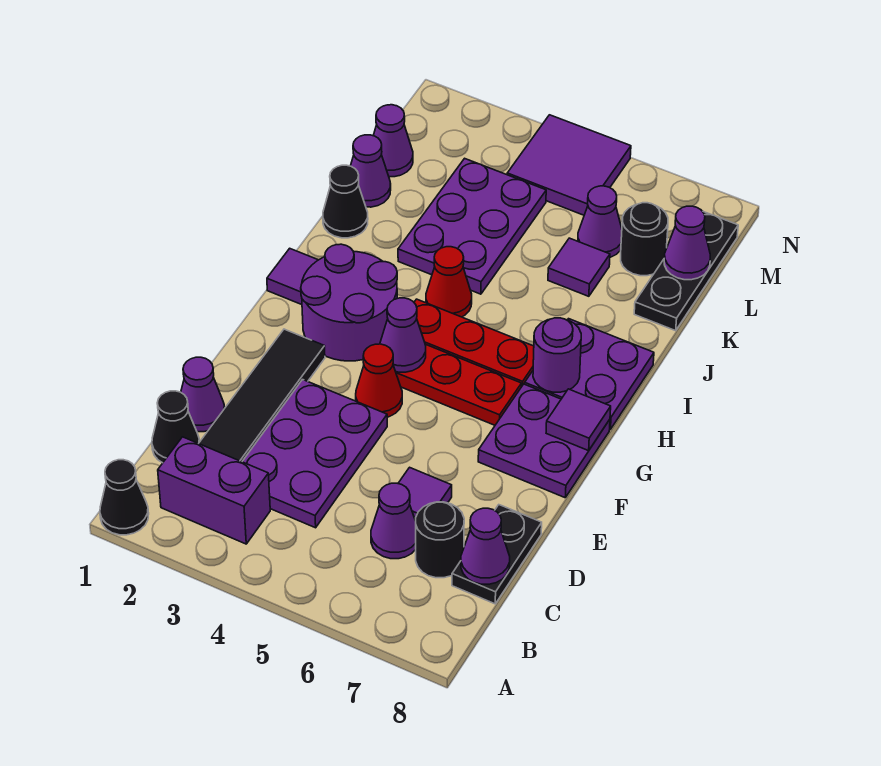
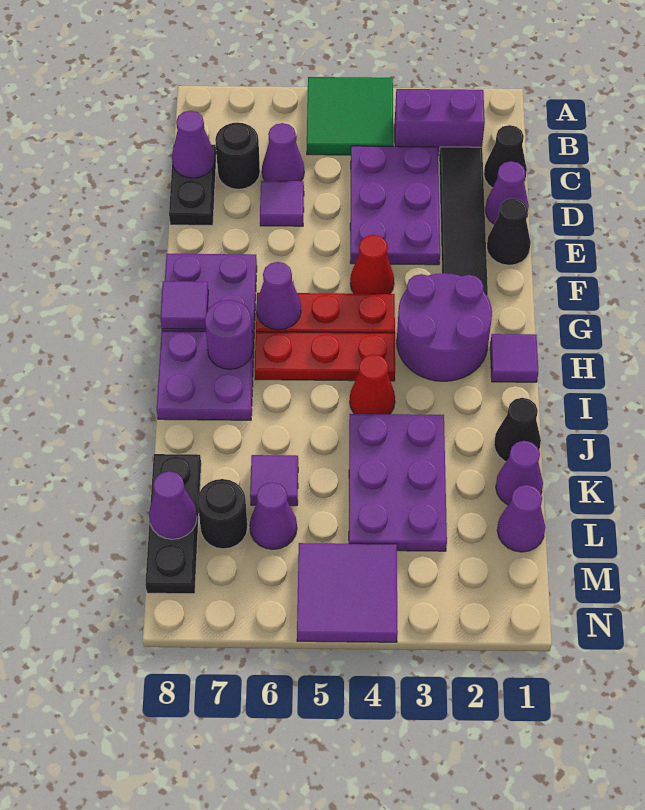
black cone A1 level 1 -> black cone E1 level 1
none -> green tile A4:B5 level 1
purple cone G4 level 2 -> purple cone G6 level 2

